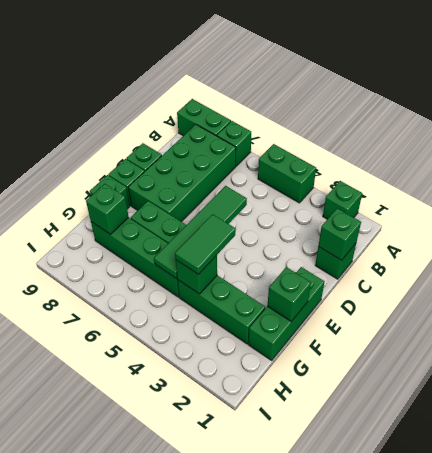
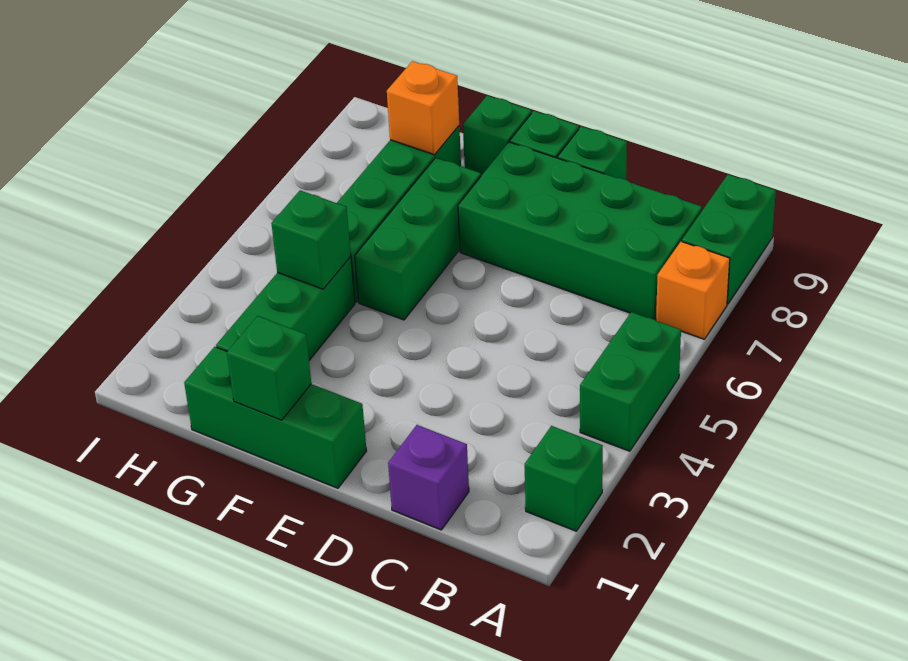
green brick A7 level 1 -> orange brick A7 level 1
green brick C1 level 1 -> purple brick C1 level 1
green brick C1 level 2 -> none
green tile D5:G5 level 2 -> none
green tile F4:G4 level 3 -> none
green brick G8 level 2 -> orange brick G8 level 2

